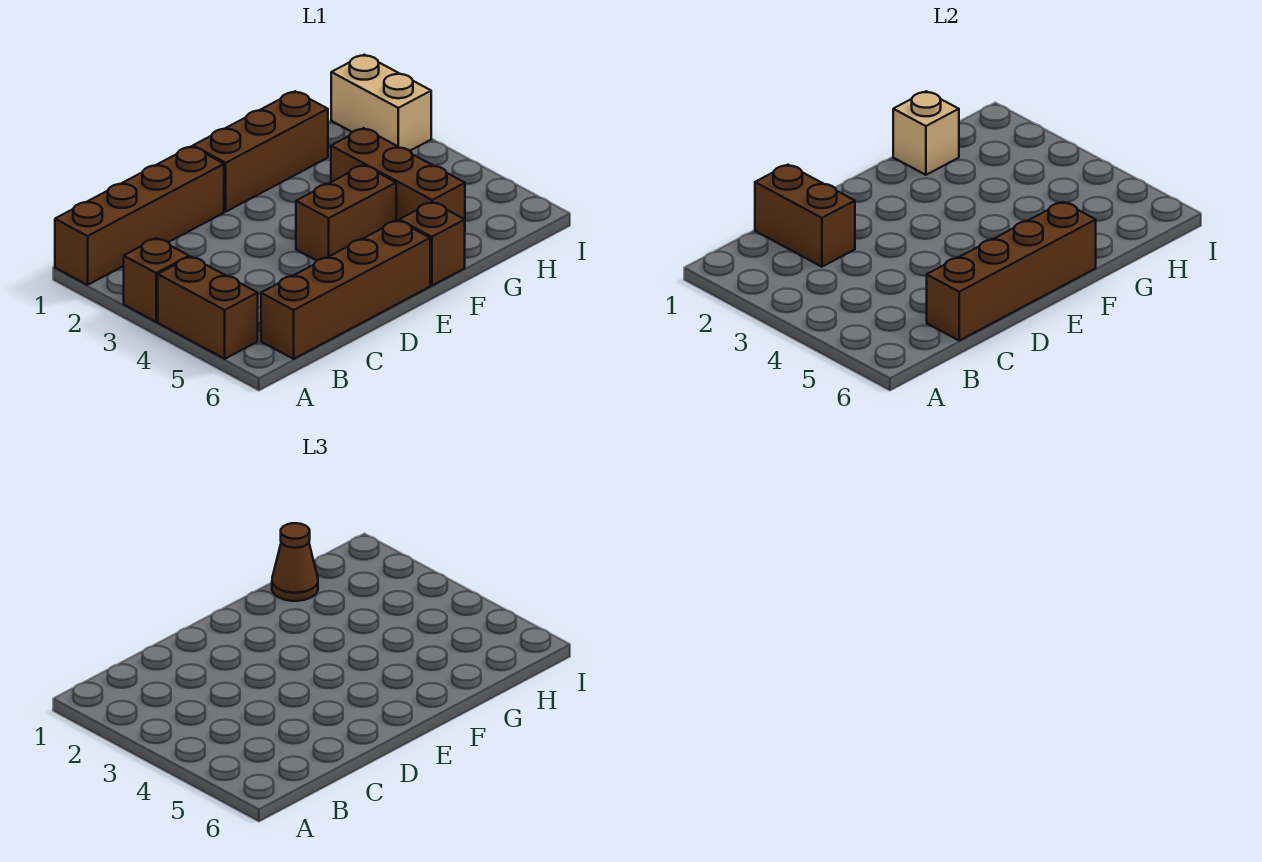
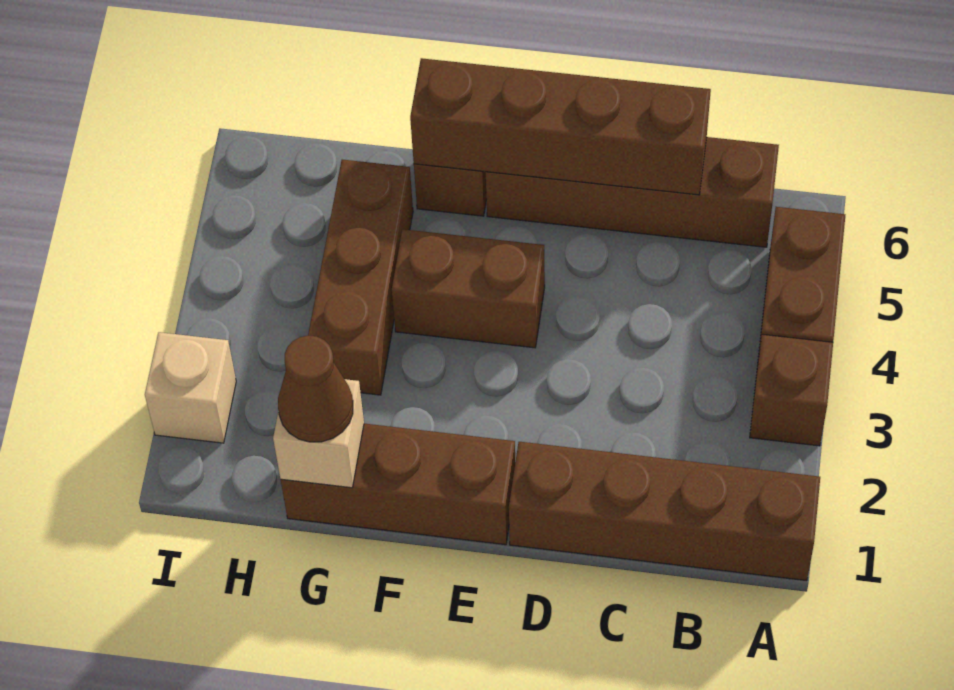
brown brick C1:C2 level 2 -> none
tan brick I1:I2 level 1 -> tan brick I2 level 1

